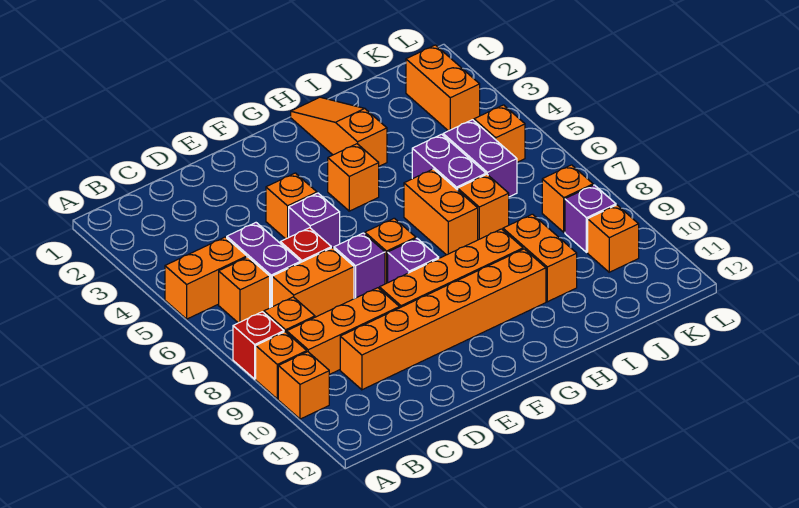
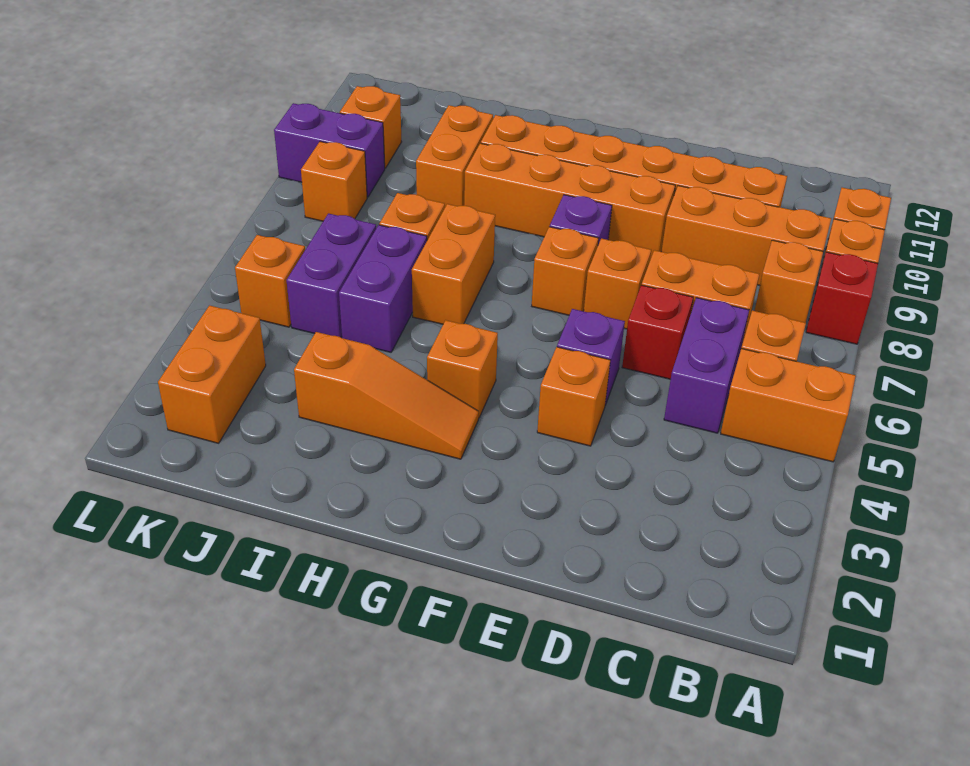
purple brick E7 level 1 -> orange brick E7 level 1
orange slope H1:H3 level 1 top 3 -> orange slope G3:I3 level 1 top I
purple brick K9 level 1 -> purple brick K9:L9 level 1

